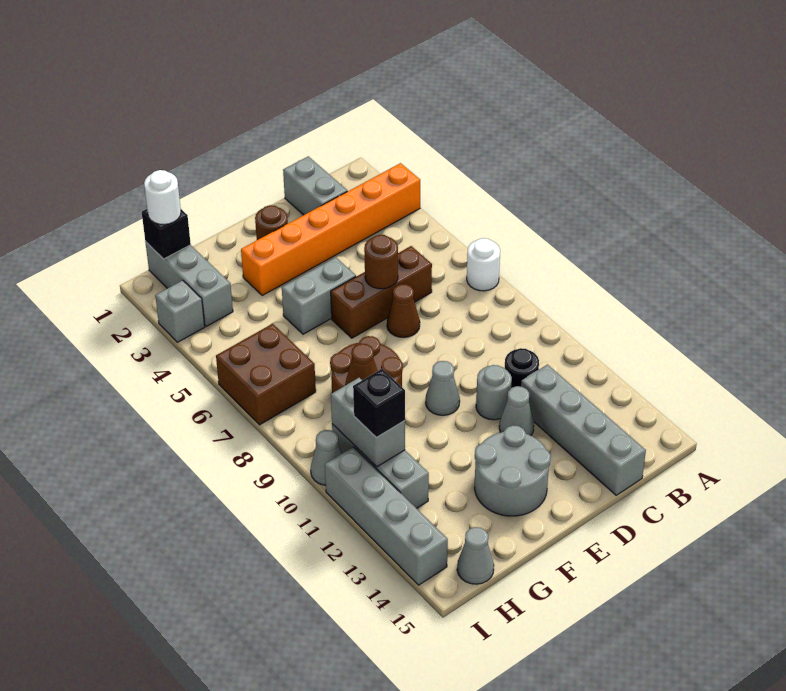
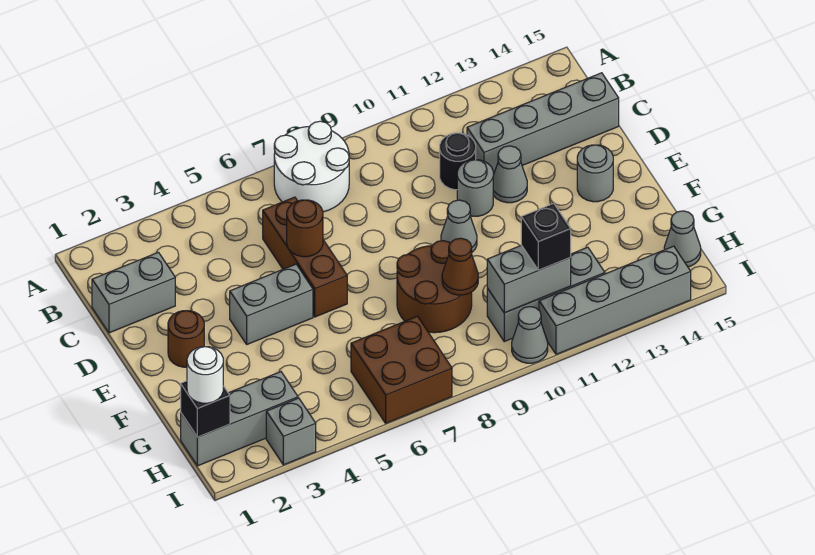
orange brick A3:F3 level 1 -> none
white round brick A7 level 1 -> white round brick A7:B8 level 1
brown cone D7 level 1 -> none
grey brick E5:F5 level 1 -> grey brick E4:E5 level 1
grey round brick E13:F14 level 1 -> grey round brick E14 level 1

